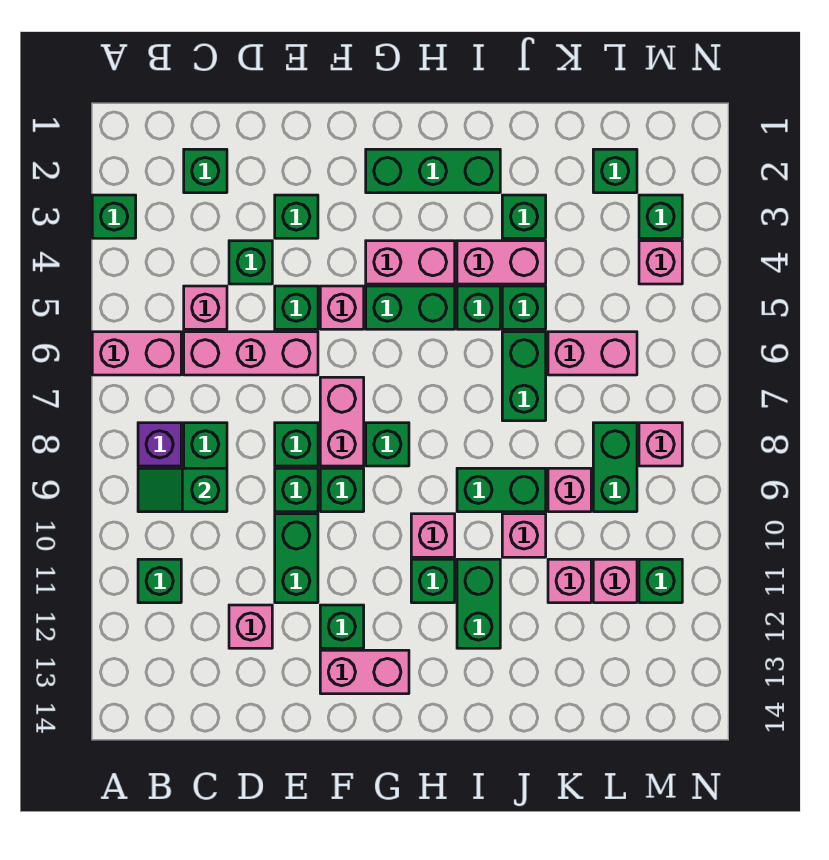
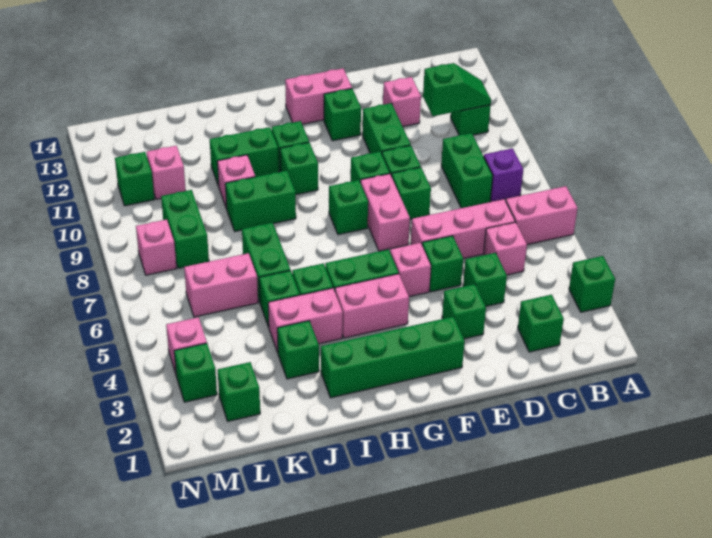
green slope B9:C9 level 2 top C -> green slope B11:C11 level 2 top C
green brick G2:I2 level 1 -> green brick F2:I2 level 1
pink brick H10 level 1 -> green brick H10 level 1
green brick I11:I12 level 1 -> green brick I11:J11 level 1
pink brick K9 level 1 -> none
pink brick K11 level 1 -> none

